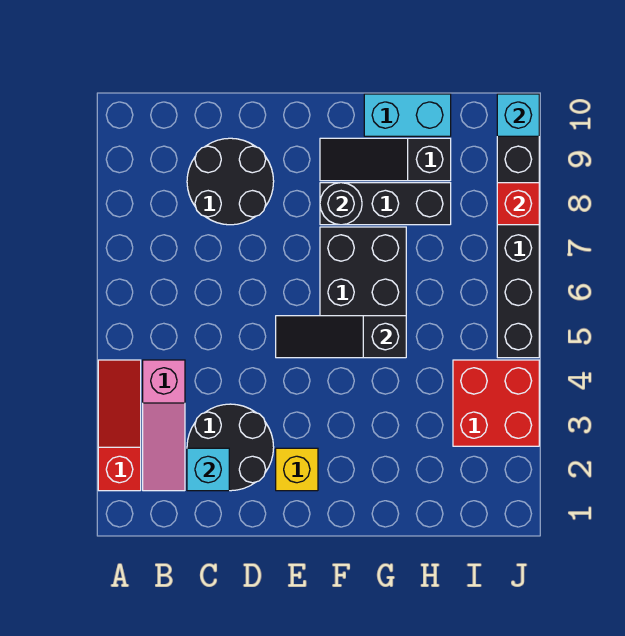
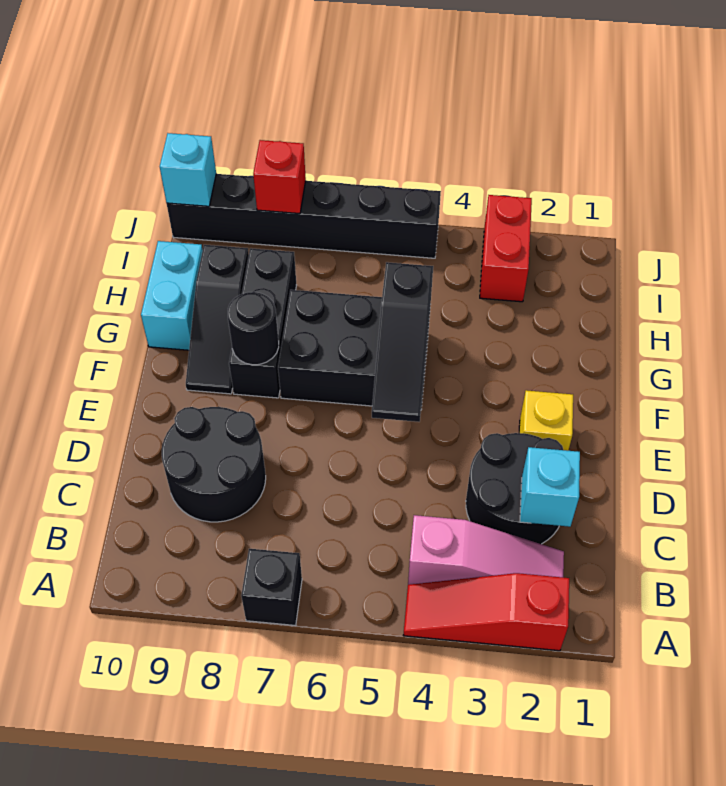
none -> black brick A7 level 1
red brick I3:J4 level 1 -> red brick I3:J3 level 1

